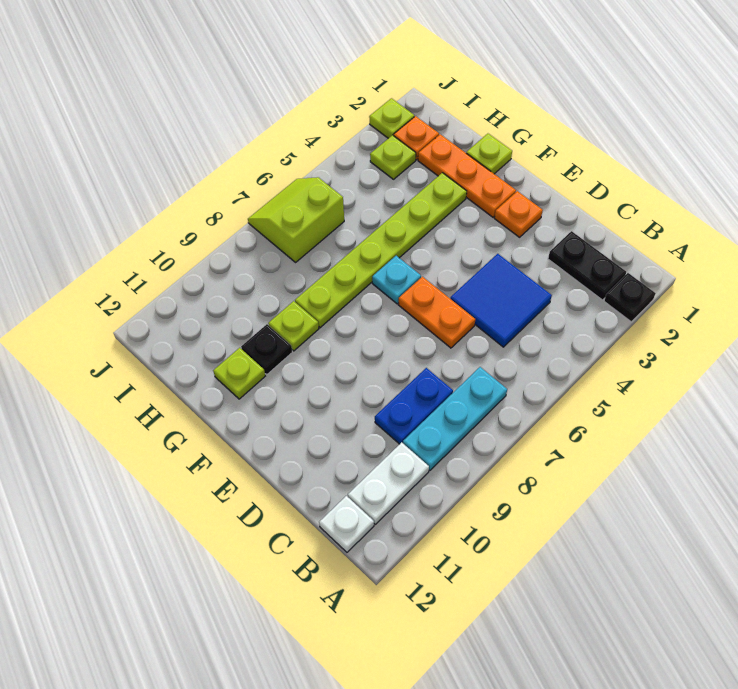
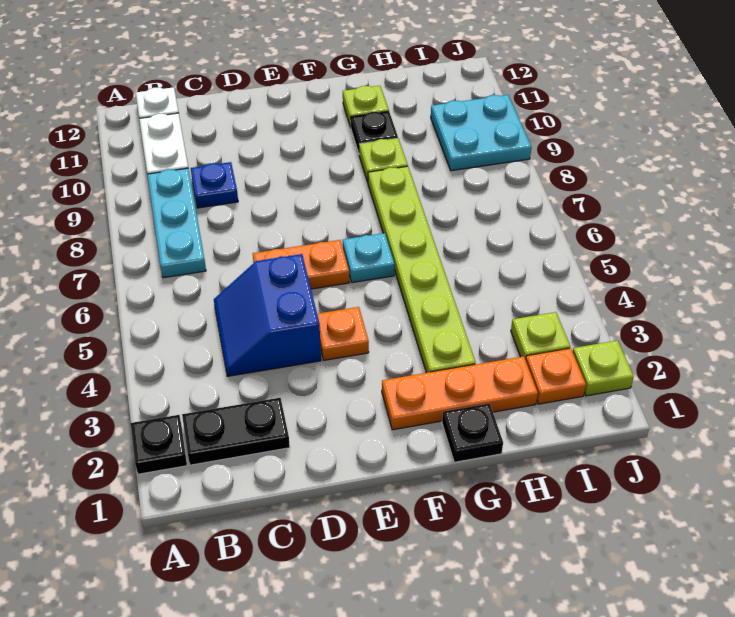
blue tile C4:D5 level 1 -> blue slope C4:D5 level 1 top D
blue plate C8:C9 level 1 -> blue plate C9 level 1
orange plate E2 level 1 -> orange plate E4 level 1
lime plate G1 level 1 -> black plate G1 level 1
lime slope I6:J7 level 1 top I -> none
none -> cyan plate I9:J10 level 1

